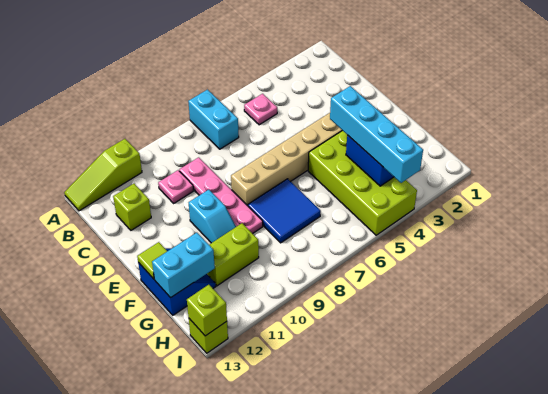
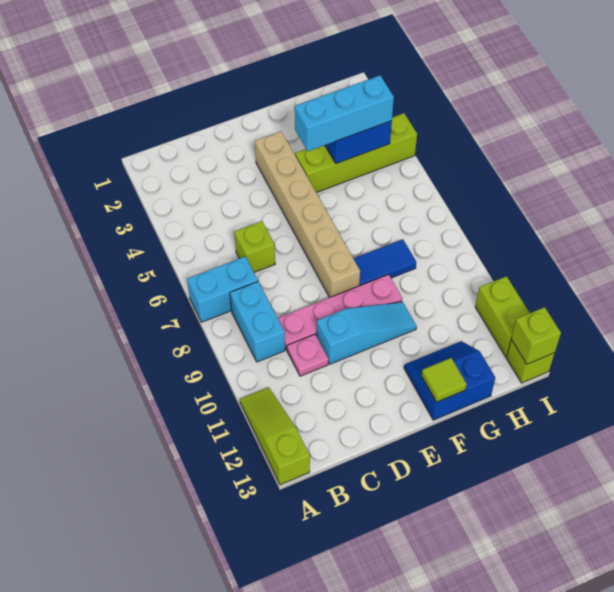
lime slope A11:A13 level 1 top 11 -> lime slope A11:A13 level 1 top 13
pink plate B5 level 1 -> none
lime brick C12 level 1 -> lime brick C6 level 1
cyan slope E10:F10 level 1 top E -> cyan slope D10:F10 level 1 top D
lime brick F4:I5 level 1 -> lime brick F4:I4 level 1
cyan brick F4:I4 level 3 -> cyan brick F4:H4 level 3
blue tile F7:G8 level 1 -> blue tile F8:G8 level 1
lime brick G10:G11 level 1 -> lime brick I11:I12 level 1
cyan brick G12:G13 level 2 -> cyan brick B8:B9 level 1

